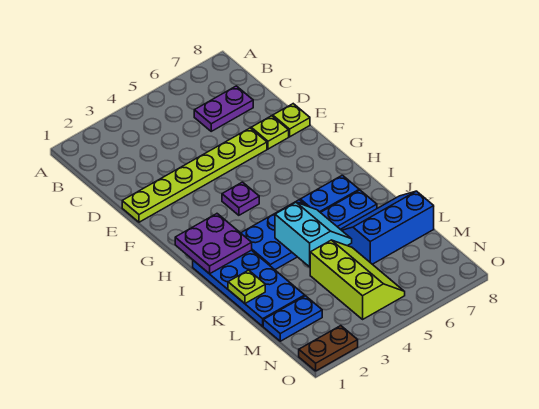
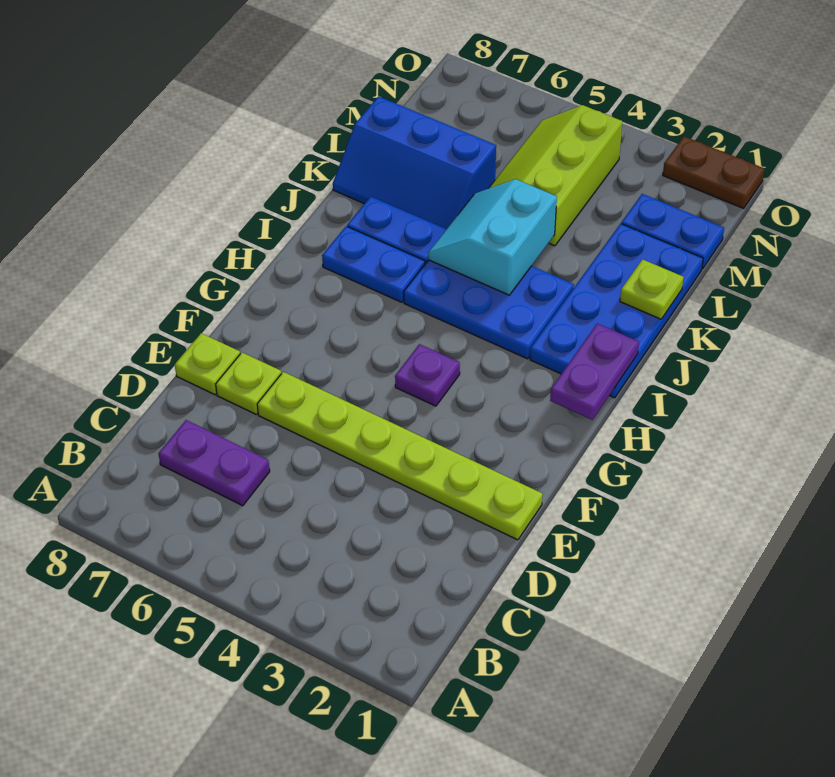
purple plate H1:I2 level 2 -> purple plate H1:I1 level 2

